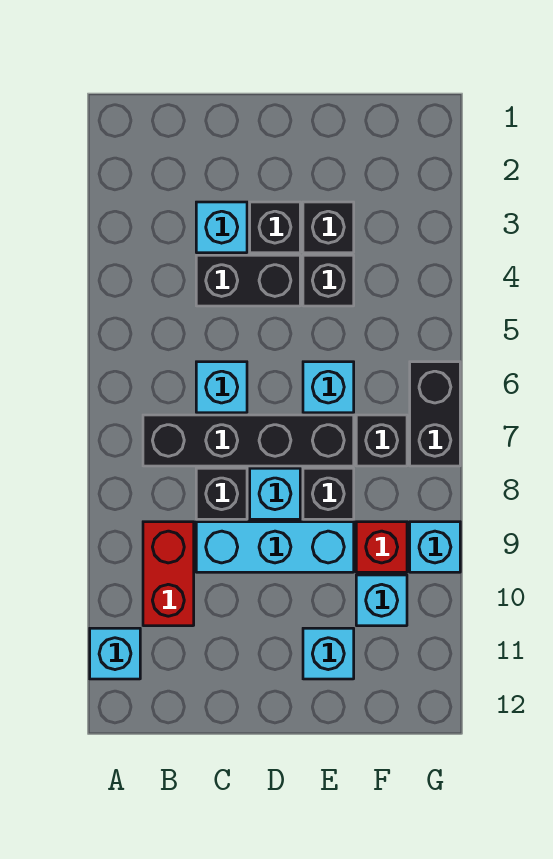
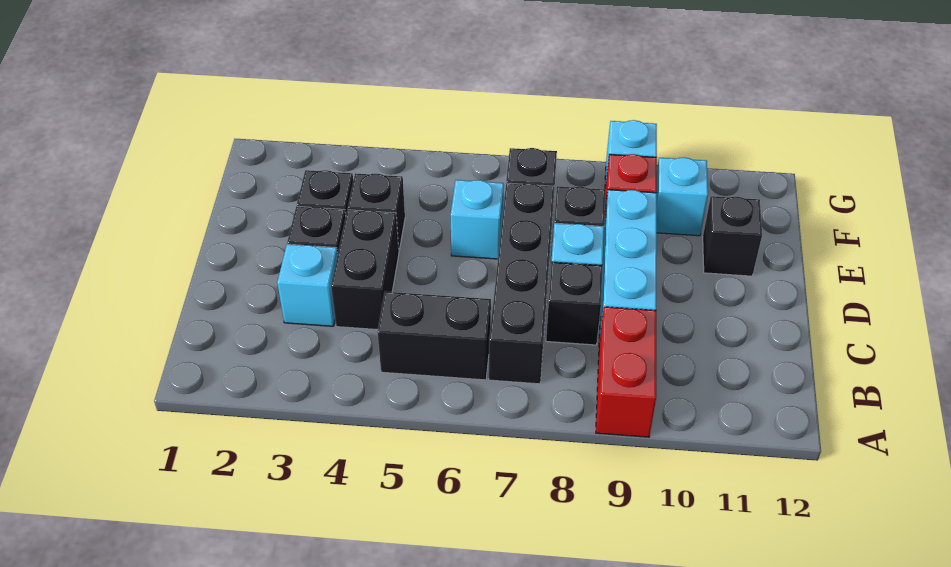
cyan brick A11 level 1 -> none
red brick B9:B10 level 1 -> red brick A9:B9 level 1
cyan brick C6 level 1 -> none
cyan brick E11 level 1 -> black brick E11 level 1
black brick G6:G7 level 1 -> black brick B5:B6 level 1

